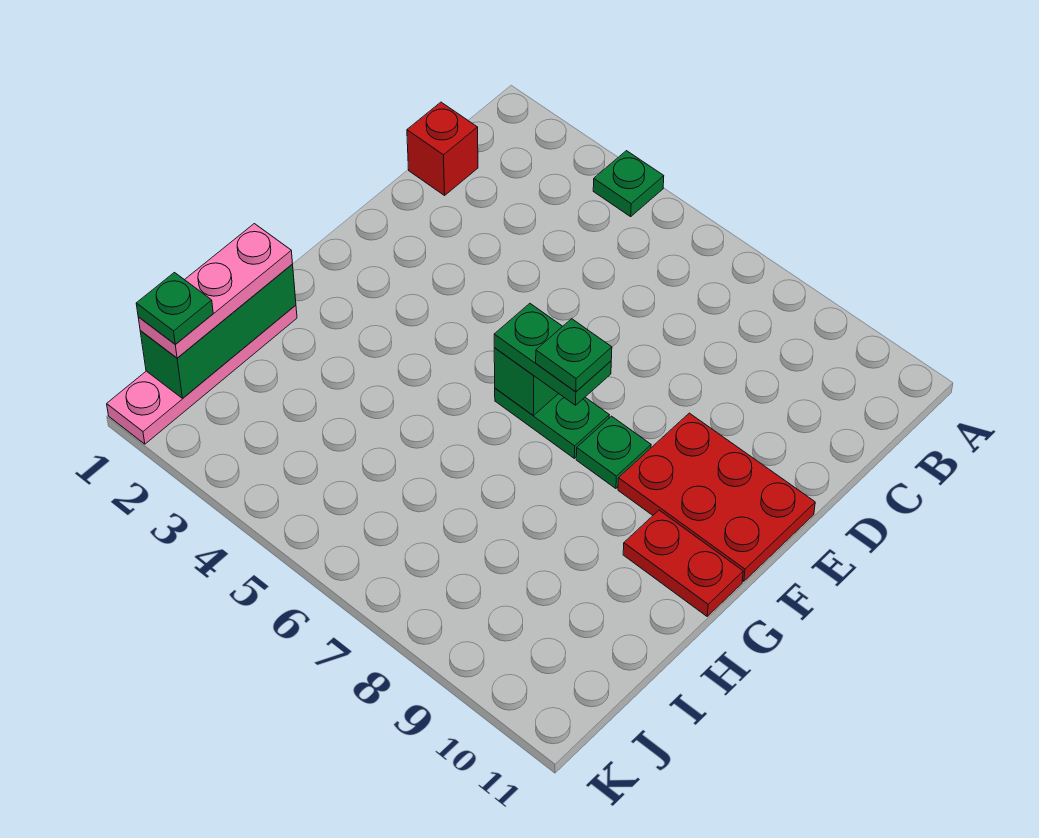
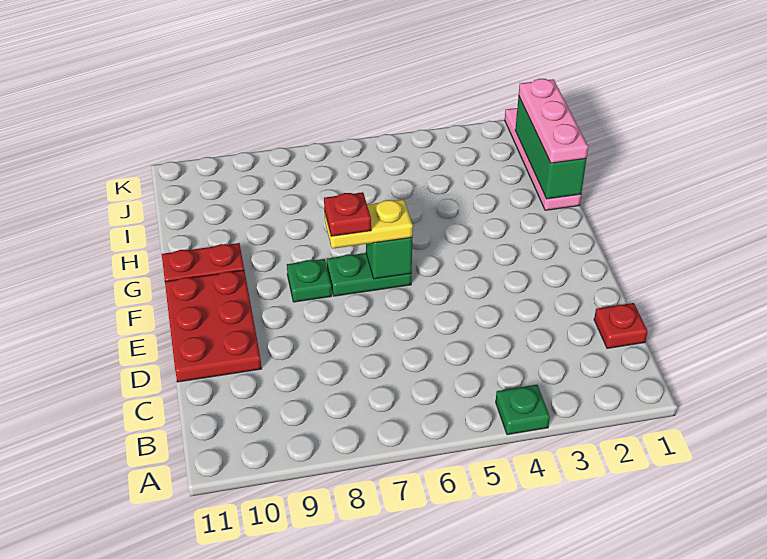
red brick C1 level 1 -> red plate C1 level 1
red plate E9:F11 level 1 -> red plate D10:F11 level 1
green plate F6:F7 level 3 -> yellow plate F6:F7 level 3
green plate F7 level 4 -> red plate F7 level 4
green plate J1 level 4 -> none

